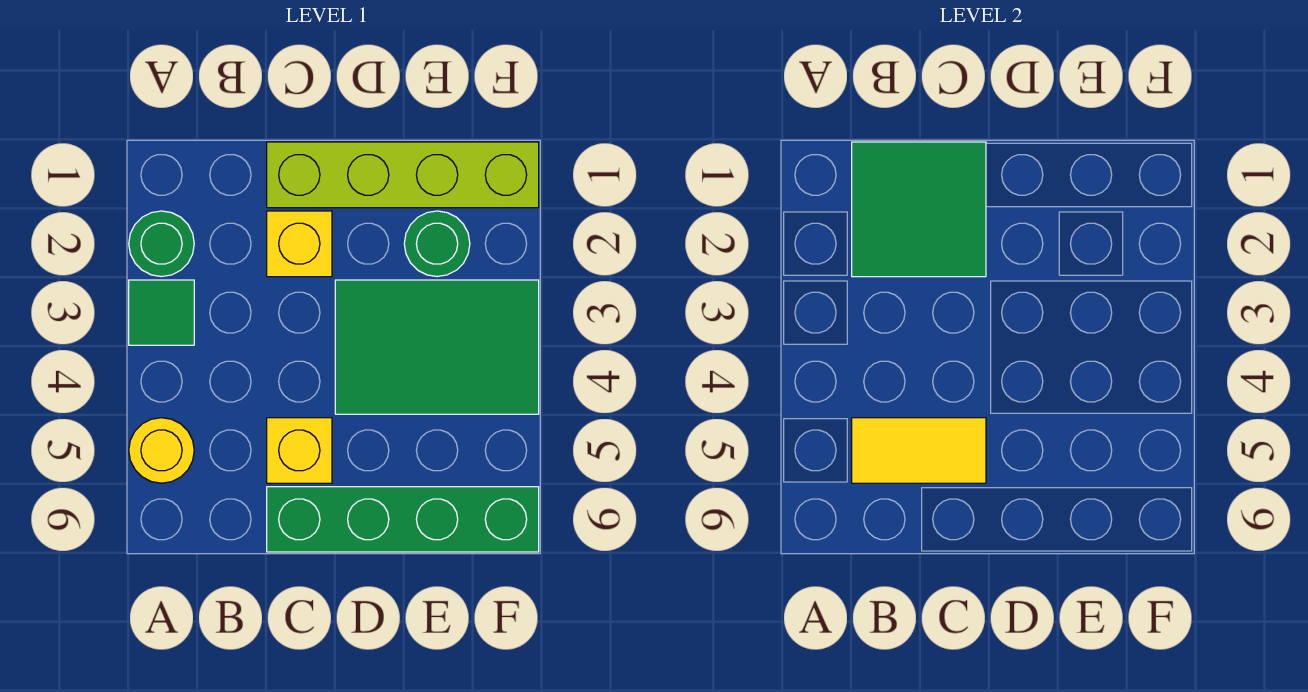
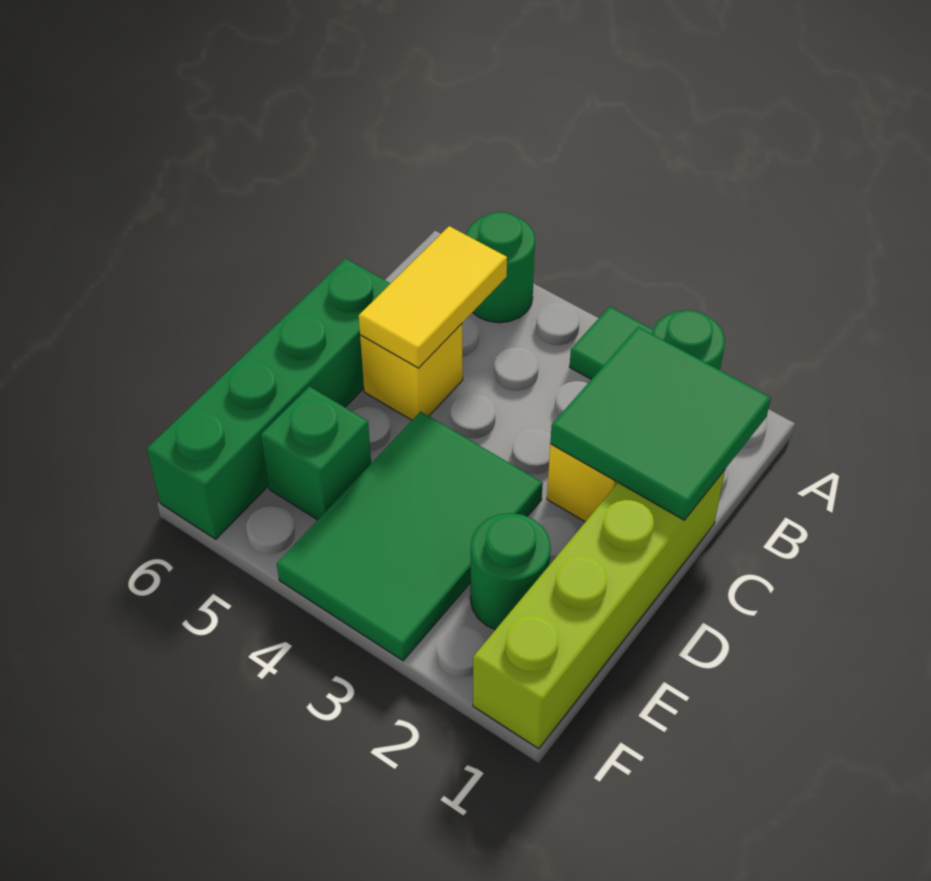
yellow round brick A5 level 1 -> green round brick A5 level 1
none -> green brick E5 level 1

